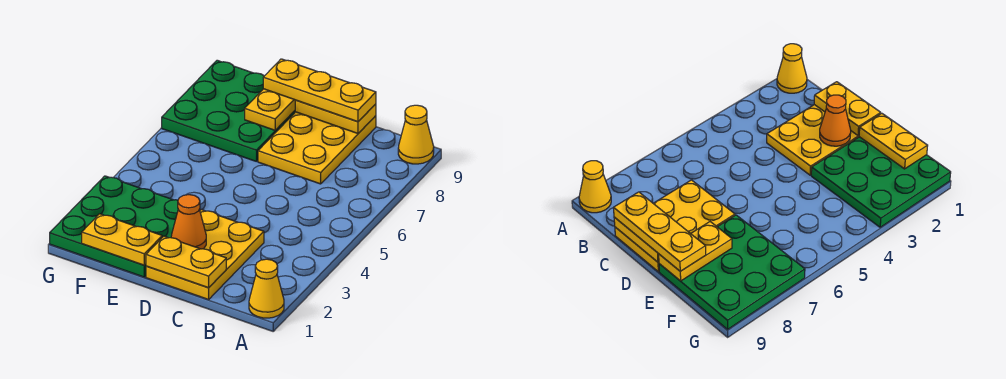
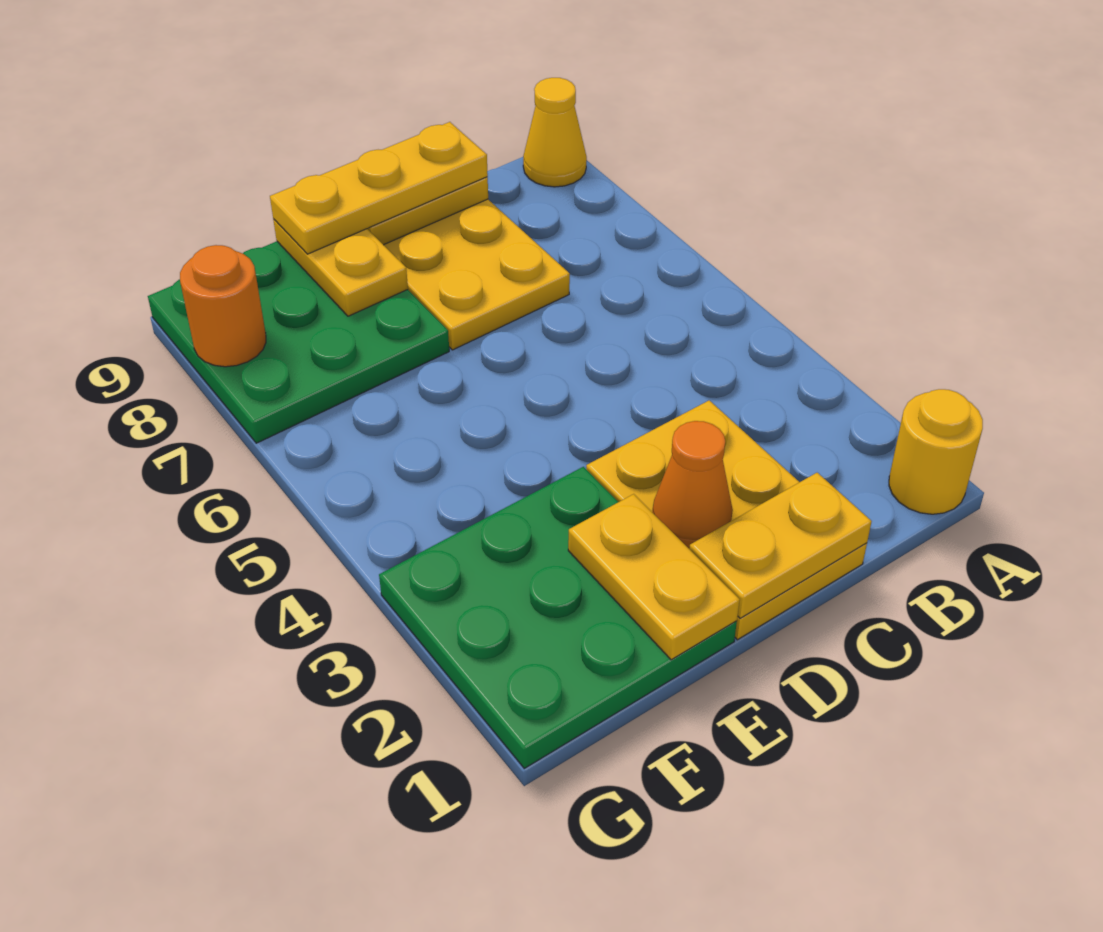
yellow cone A1 level 1 -> yellow round brick A1 level 1
yellow plate E1:F1 level 2 -> yellow plate E1:E2 level 2
none -> orange round brick G8 level 2

